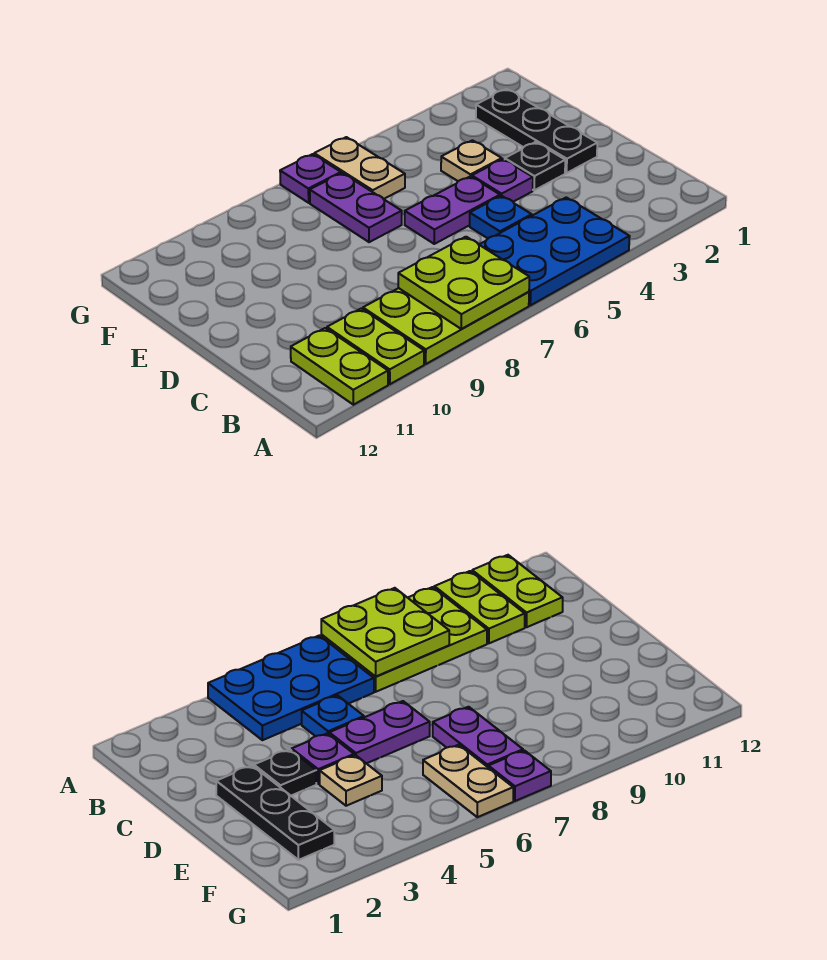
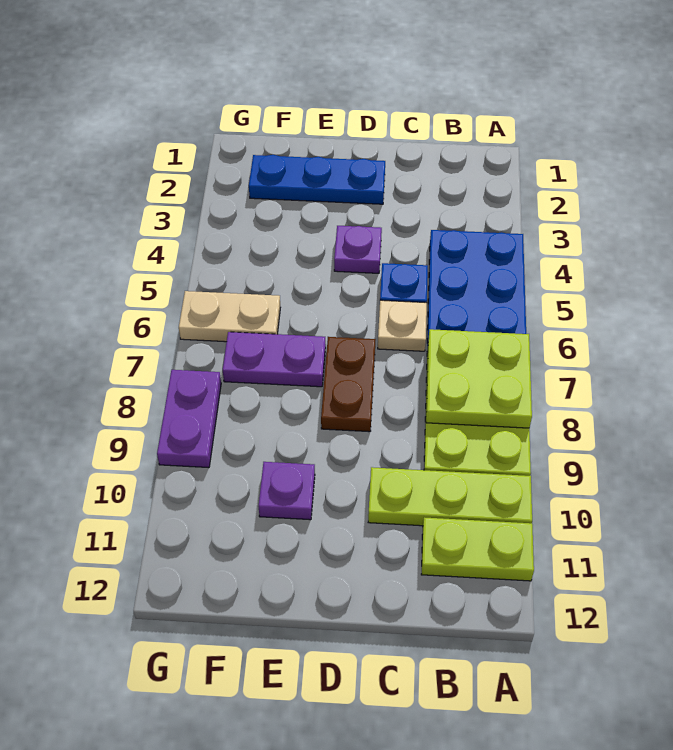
lime plate A10:B10 level 1 -> lime plate A10:C10 level 1
black plate D2:F2 level 1 -> blue plate D2:F2 level 1
black plate D3 level 1 -> none
purple plate D5:D6 level 1 -> purple plate G8:G9 level 1
none -> brown plate D7:D8 level 1
tan plate E4 level 1 -> tan plate C6 level 1
purple plate G7 level 1 -> purple plate E10 level 1

